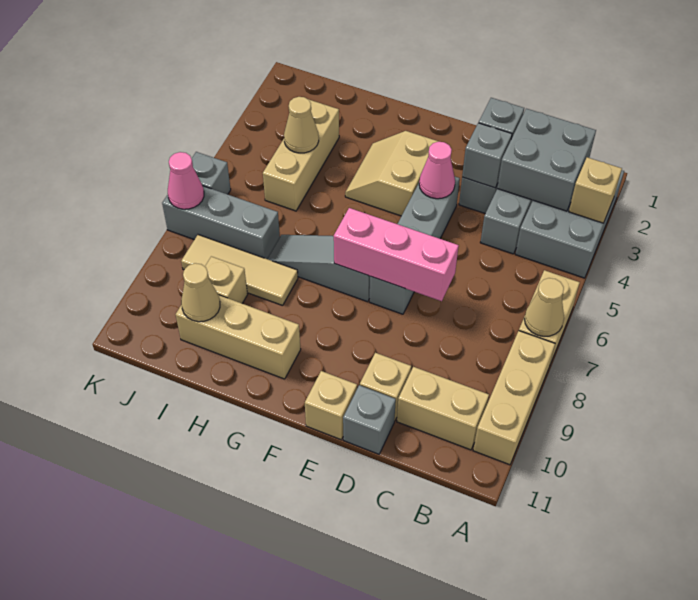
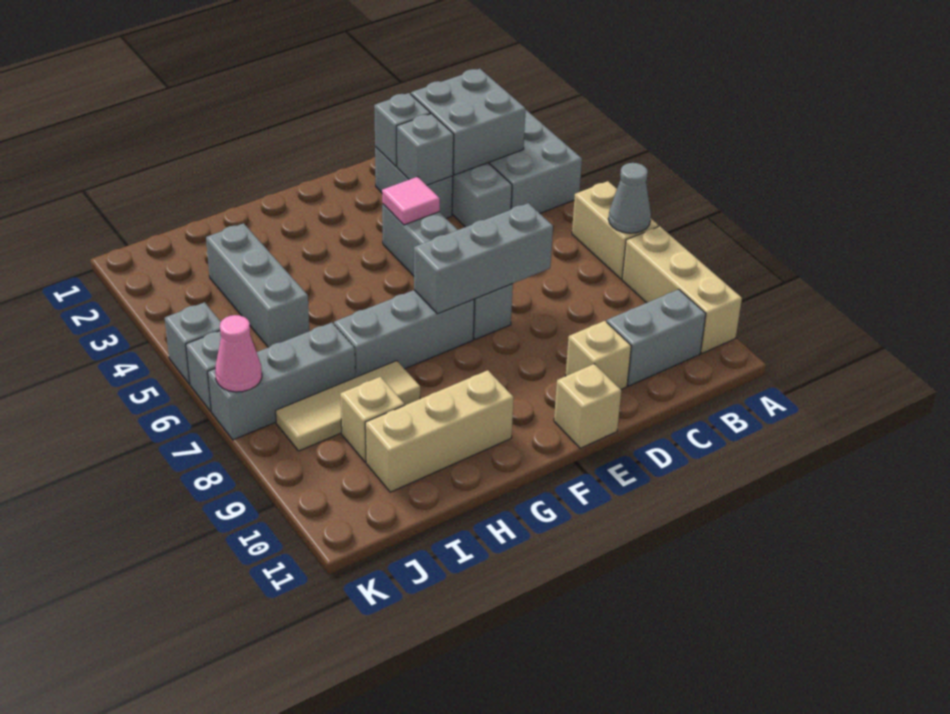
tan brick A3 level 2 -> none
tan cone A7 level 2 -> grey cone A7 level 2
tan brick B10:C10 level 1 -> grey brick B10:C10 level 1
pink brick D7:F7 level 2 -> grey brick D7:F7 level 2
grey brick D11 level 1 -> grey brick K5 level 1
pink cone E4 level 2 -> pink tile E4 level 2
tan slope F3:G4 level 1 top F -> none
grey slope F7:H7 level 1 top F -> grey brick F7:H7 level 1
tan brick I3:I5 level 1 -> grey brick I3:I5 level 1
tan cone I4 level 2 -> none
tan cone I10 level 2 -> none

